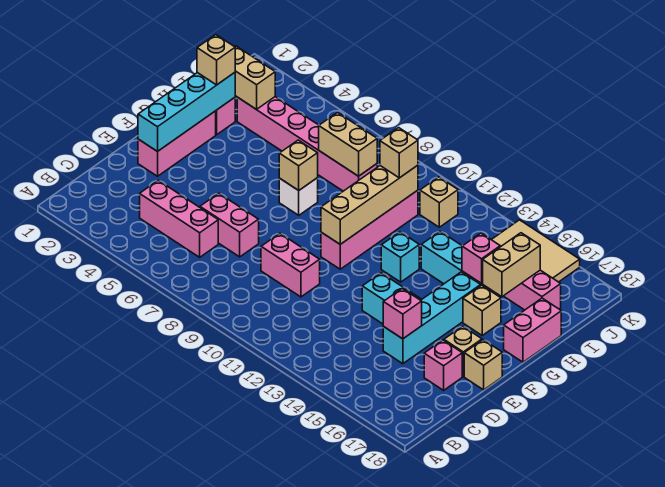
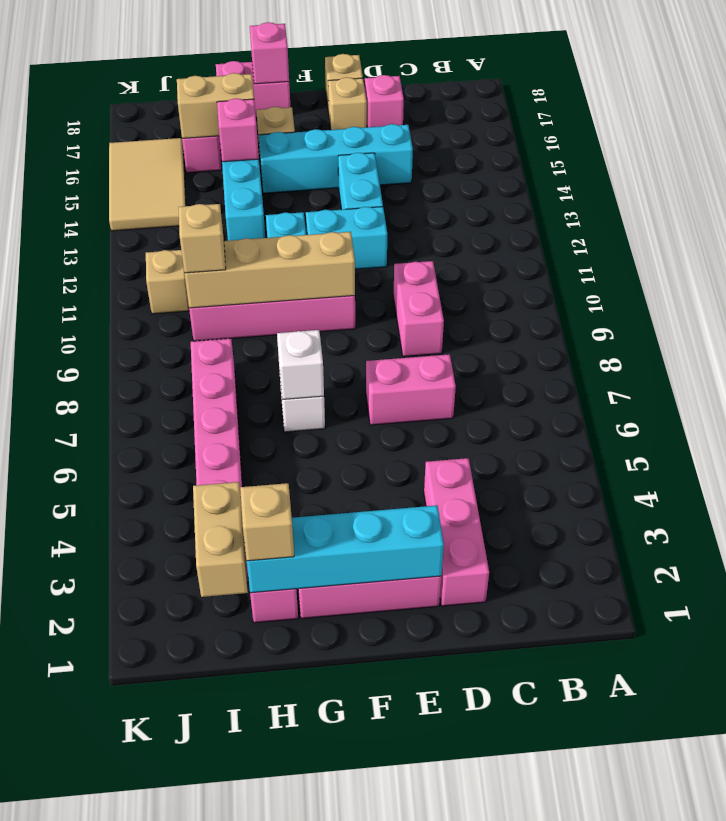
pink brick C4:C6 level 1 -> pink brick D2:D4 level 1
pink brick D6:D7 level 1 -> pink brick D7:E7 level 1
pink brick D15 level 2 -> pink brick G18 level 2
none -> cyan brick E12:F12 level 1
tan brick G7 level 2 -> white brick G7 level 2
tan brick I7:I8 level 2 -> none

